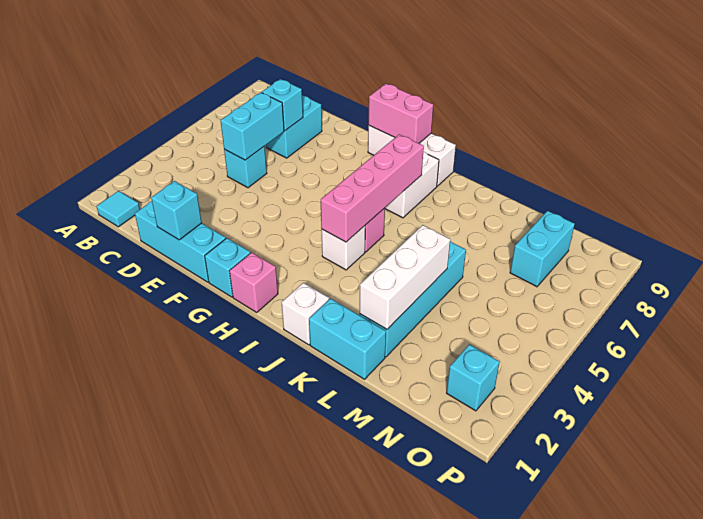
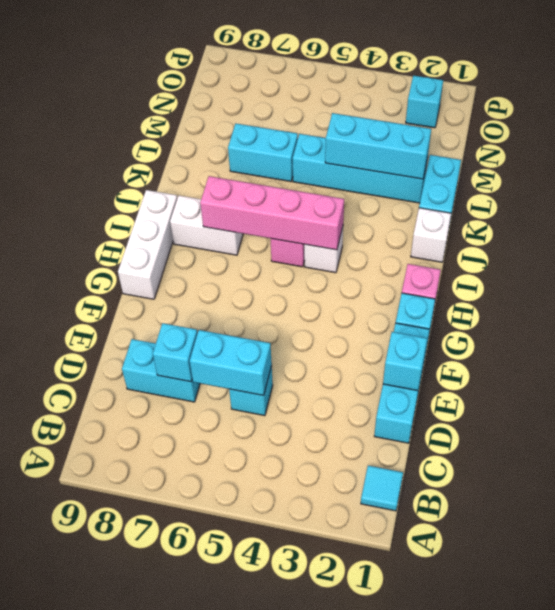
pink brick G9:H9 level 2 -> none
white brick L2:L4 level 2 -> cyan brick L2:L4 level 2
cyan brick N7:N8 level 1 -> cyan brick L6:L7 level 1

